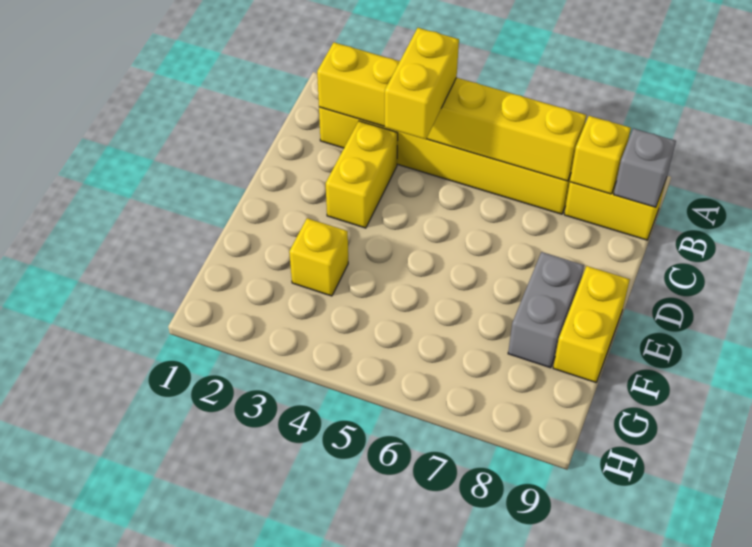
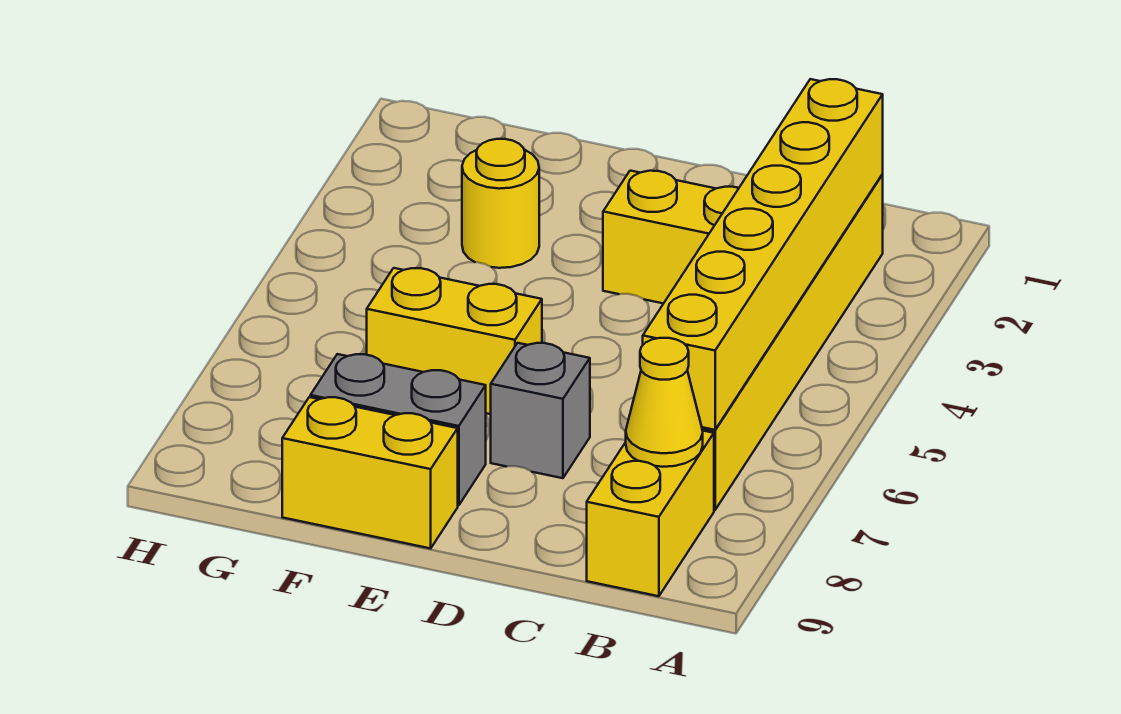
yellow brick B4:C4 level 3 -> yellow brick E6:F6 level 1
yellow brick B8 level 2 -> yellow cone B8 level 2
grey brick B9 level 2 -> grey brick D7 level 1
yellow brick F3 level 1 -> yellow round brick F3 level 1

